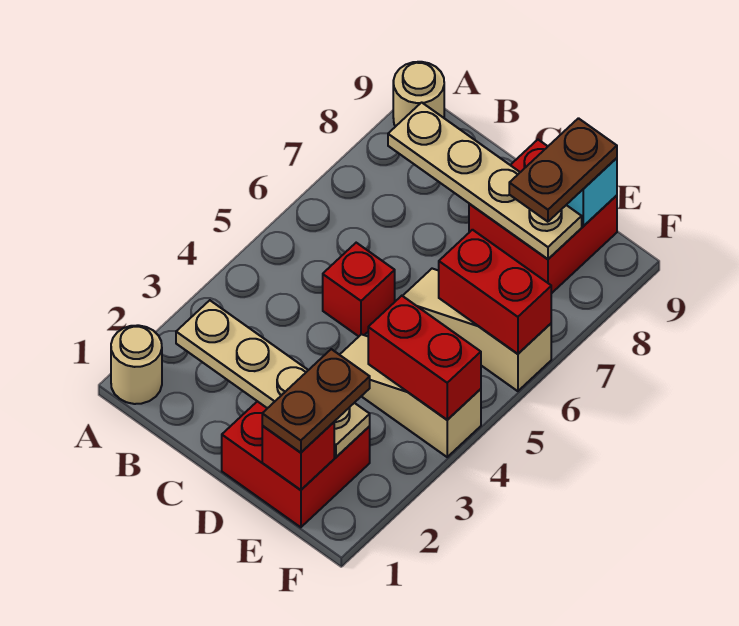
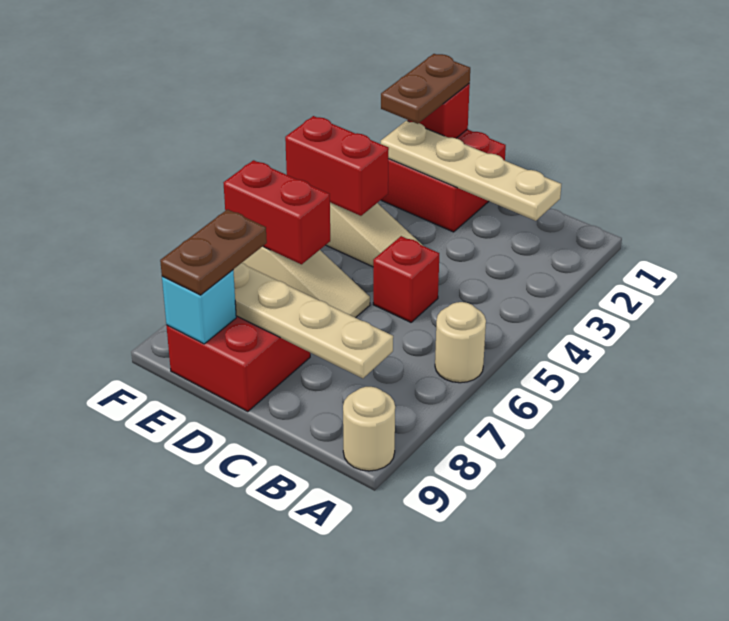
tan round brick A1 level 1 -> tan round brick A6 level 1

